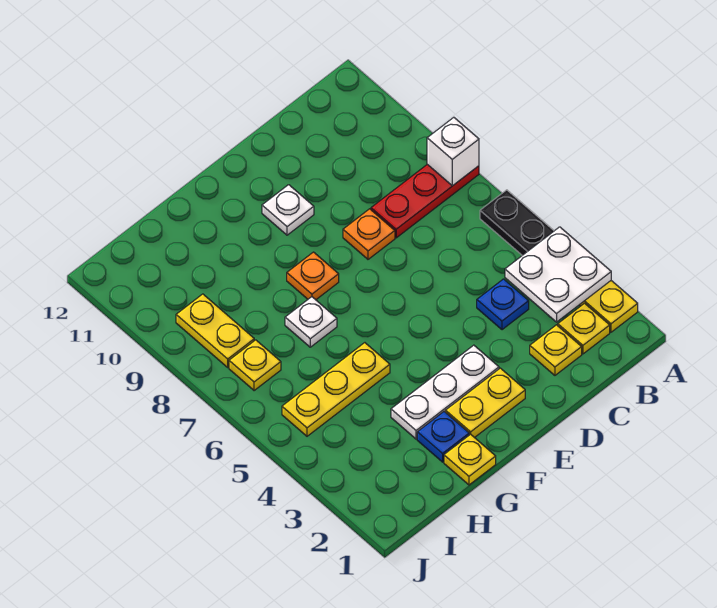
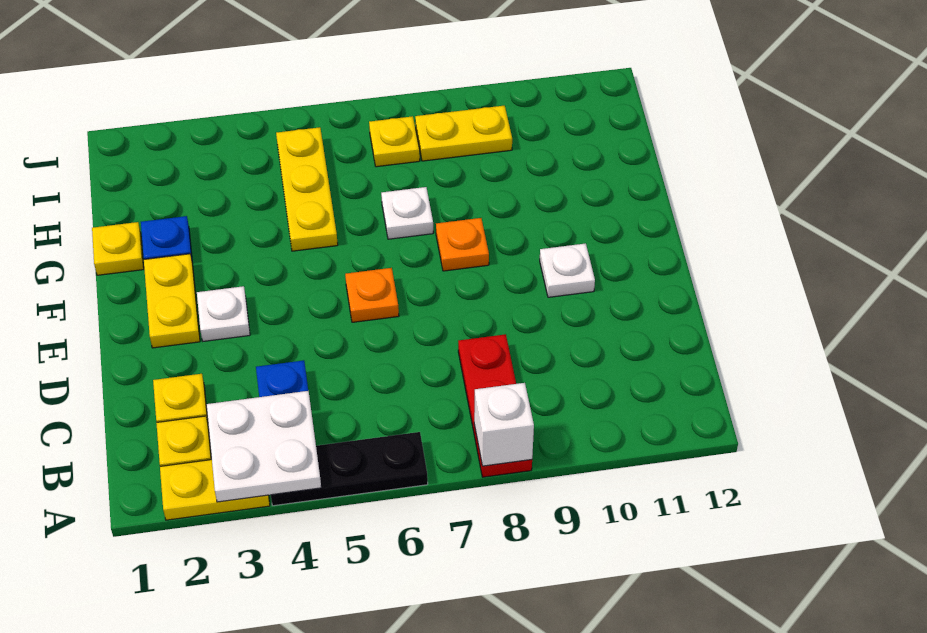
orange plate D8 level 1 -> orange plate E6 level 1
white plate E3:G3 level 1 -> white plate E3 level 1

